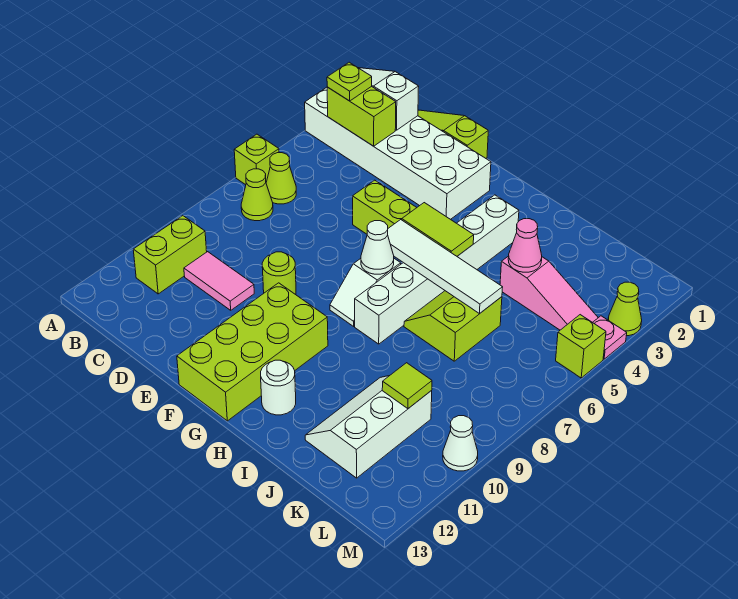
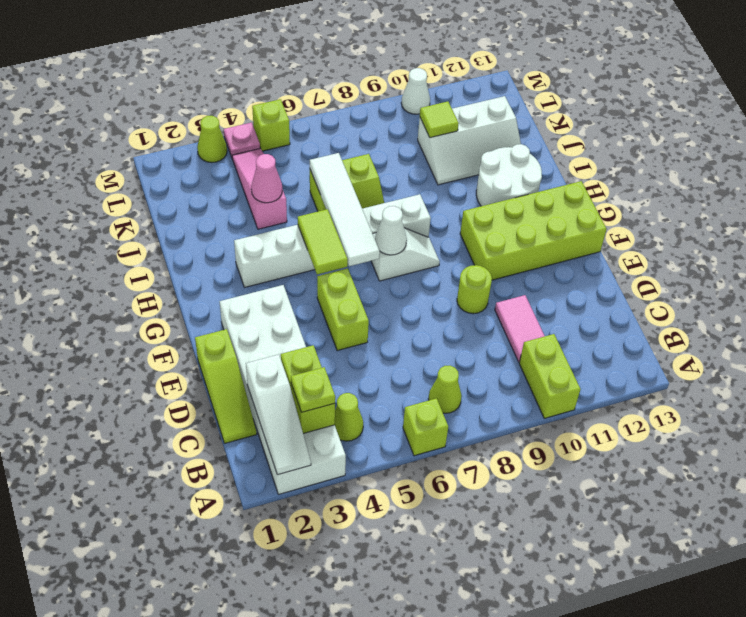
lime cone B6 level 1 -> lime cone B4 level 1
lime brick B10:B11 level 1 -> lime brick A10:B10 level 1
white round brick H12 level 1 -> white round brick H11:I12 level 1

